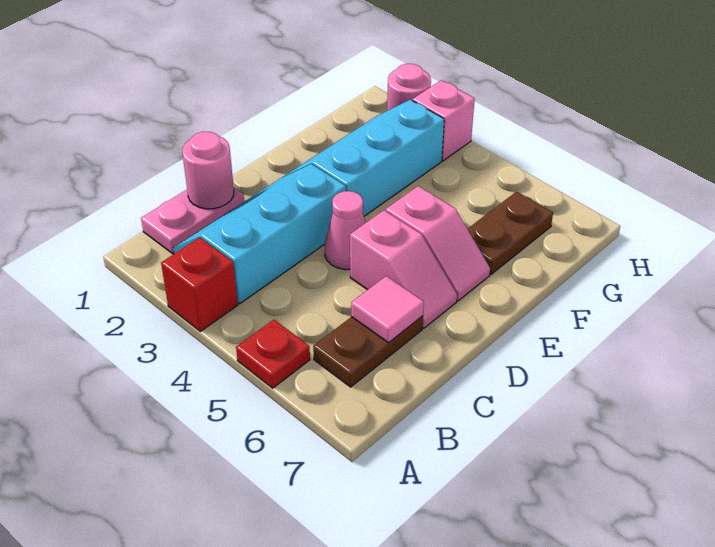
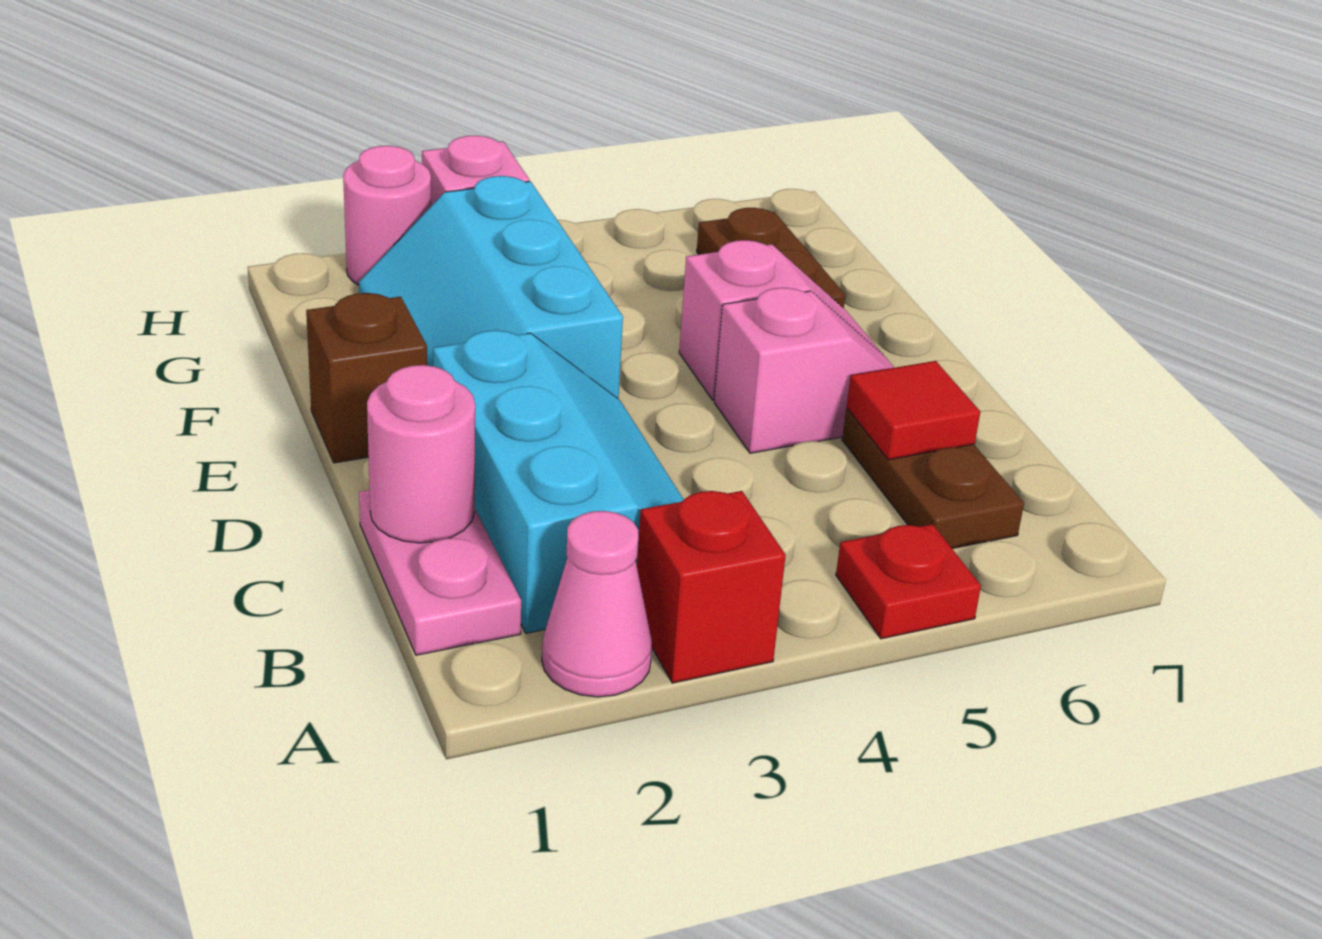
cyan slope B2:D3 level 1 top 3 -> cyan slope B2:D3 level 1 top 2
pink tile C6 level 2 -> red tile C6 level 2
pink cone D4 level 1 -> pink cone A2 level 1
none -> brown brick E1 level 1

